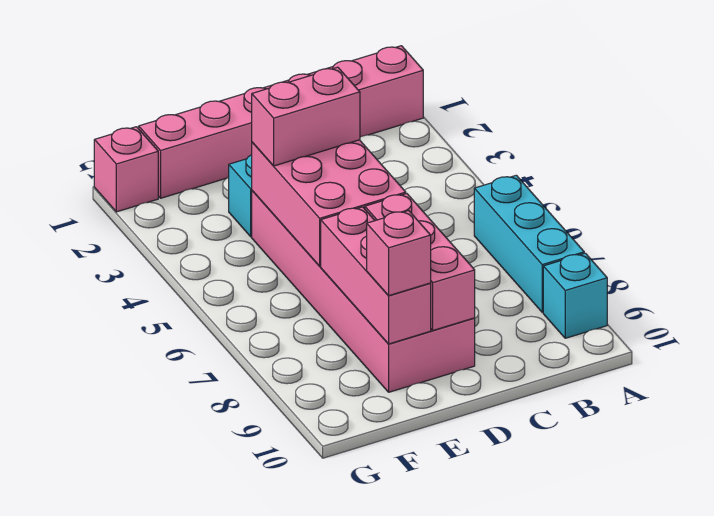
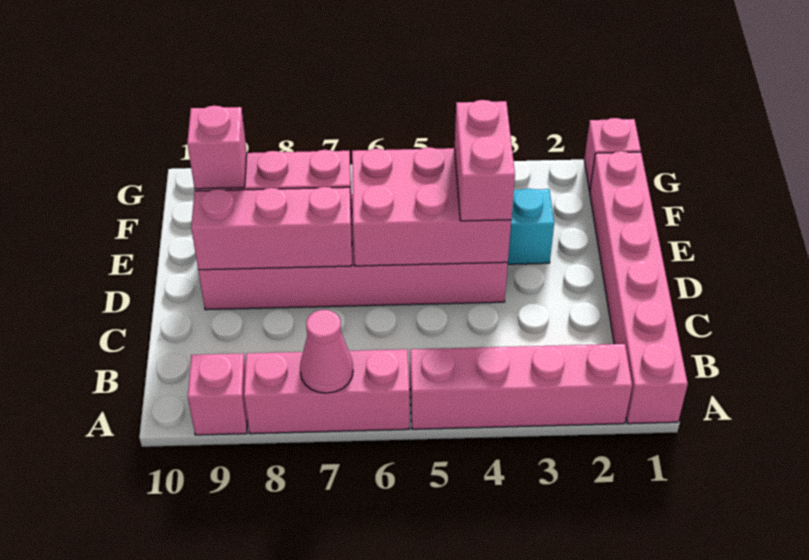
none -> pink brick A2:A5 level 1
cyan brick A6:A8 level 1 -> pink brick A6:A8 level 1
none -> pink cone A7 level 2
cyan brick A9 level 1 -> pink brick A9 level 1

